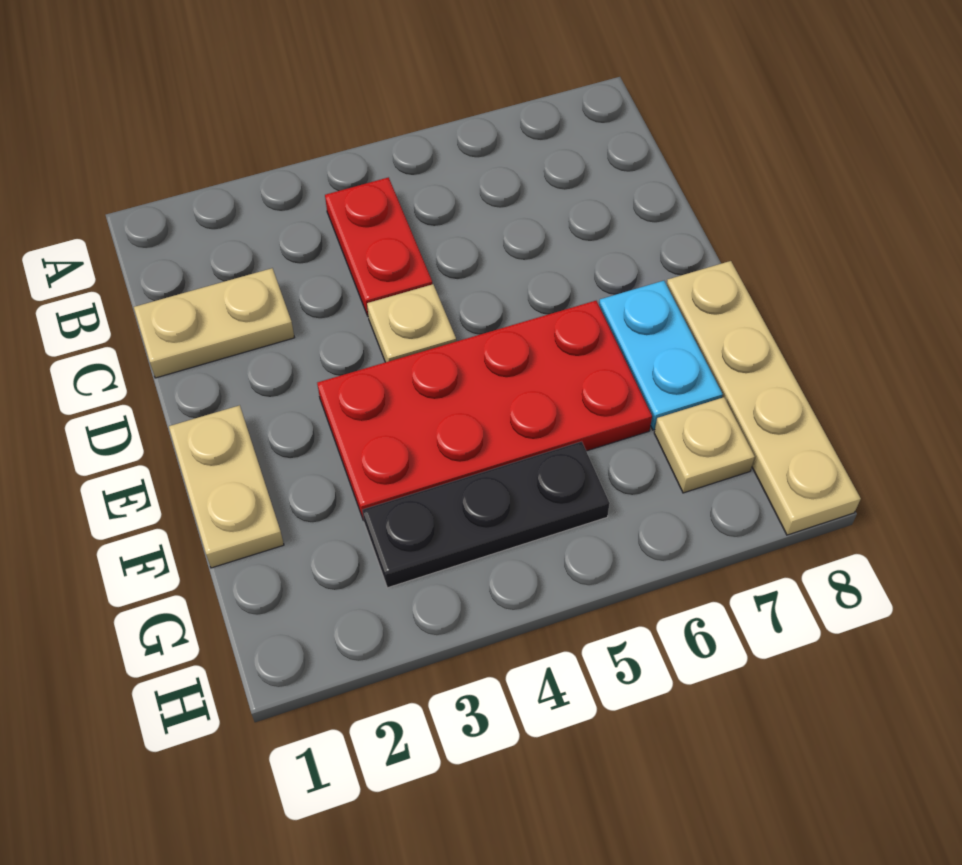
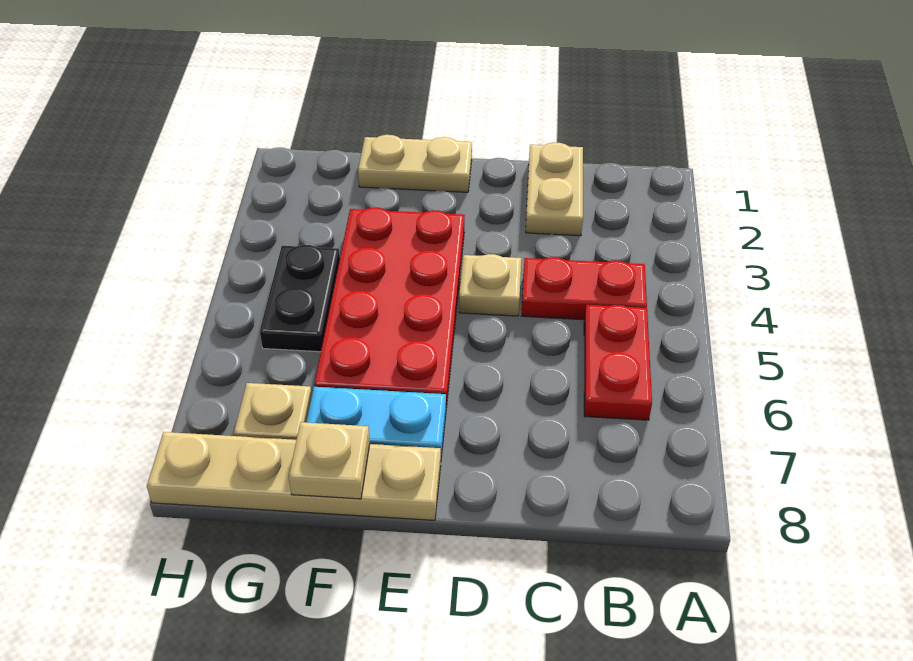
none -> red plate B5:B6 level 1
none -> tan plate F8 level 2
black plate G3:G5 level 1 -> black plate G4:G5 level 1

